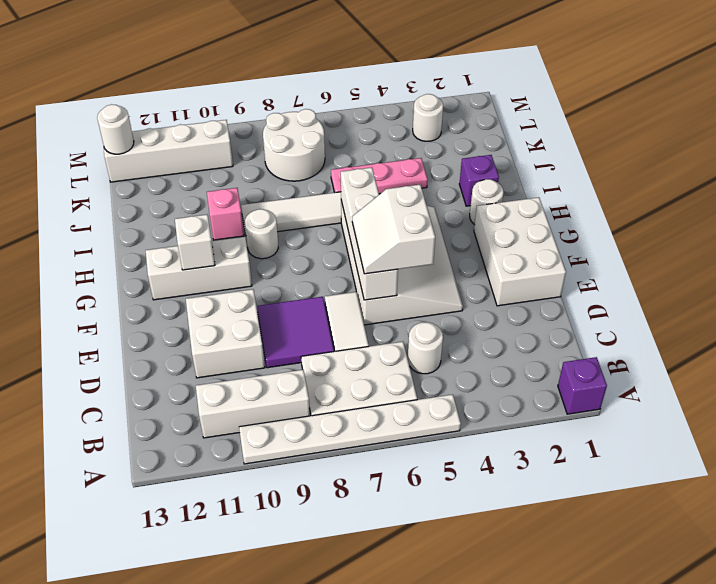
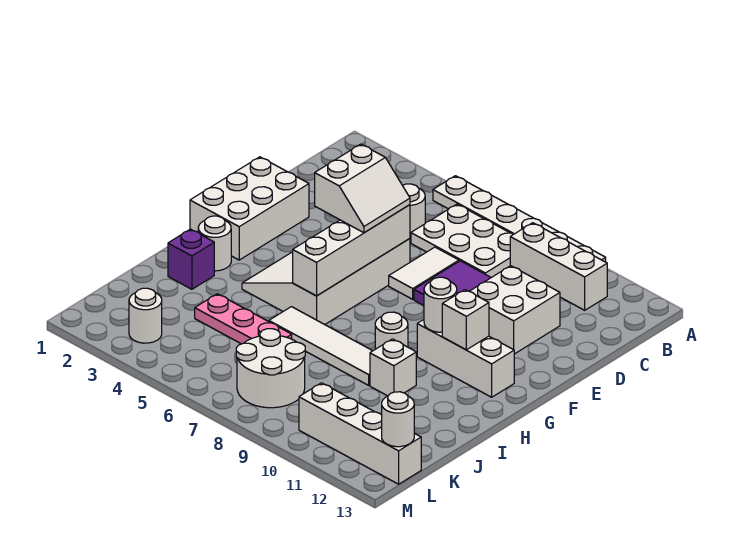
purple brick A1 level 1 -> none
none -> white round brick G10 level 2
pink brick I10 level 1 -> white brick I10 level 1

